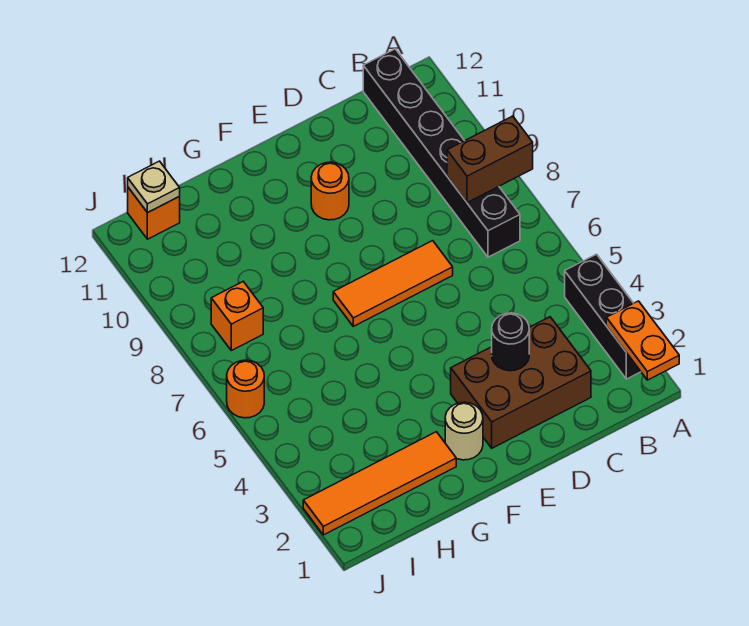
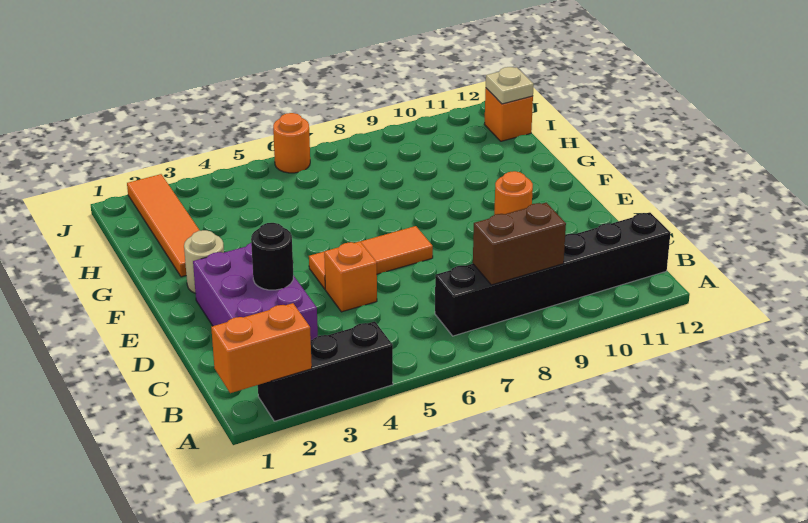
orange plate A1:A2 level 2 -> orange brick A1:A2 level 2
brown brick A8:B8 level 2 -> brown brick B8:B9 level 2
brown brick C2:E3 level 1 -> purple brick C2:E3 level 1
orange tile D7:F7 level 1 -> orange tile E5:E7 level 1
orange brick I8 level 1 -> orange brick D5 level 1

